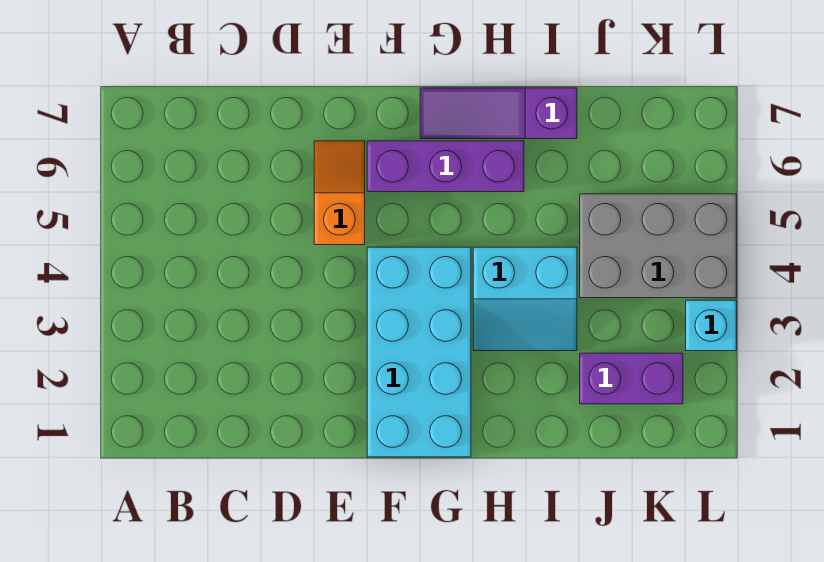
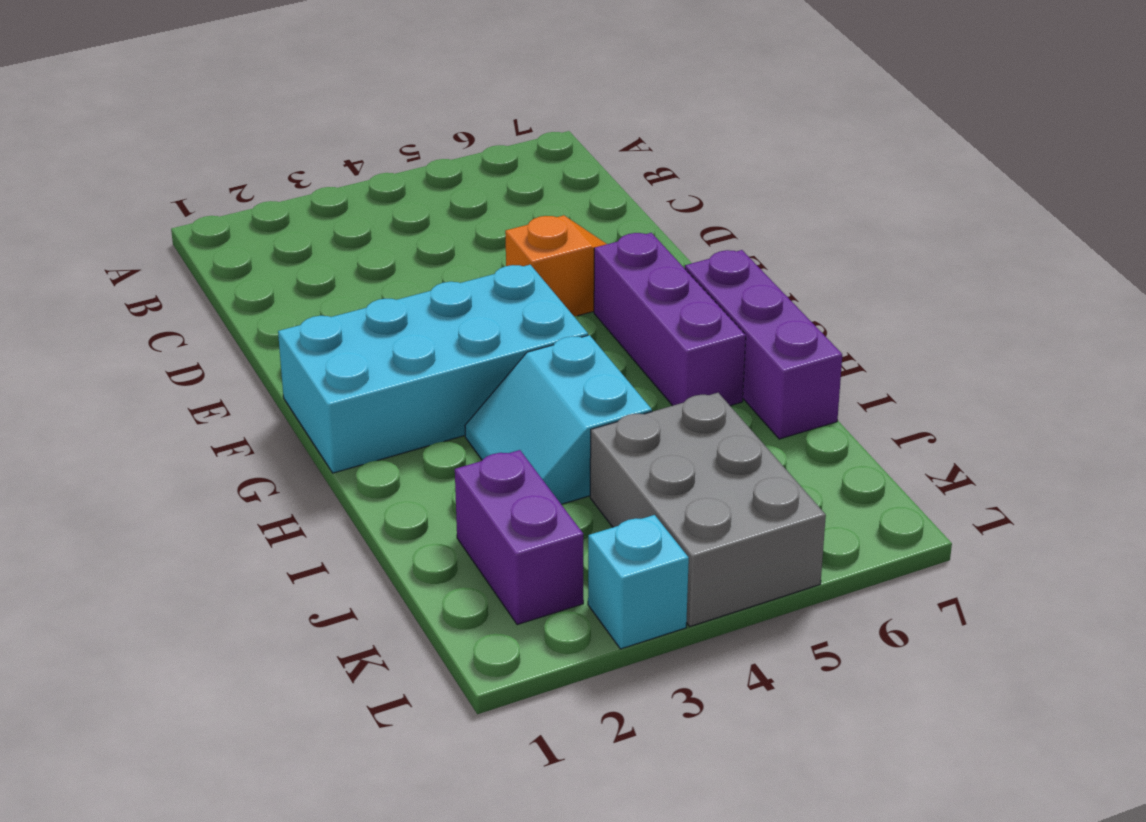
purple slope G7:I7 level 1 top I -> purple brick G7:I7 level 1

